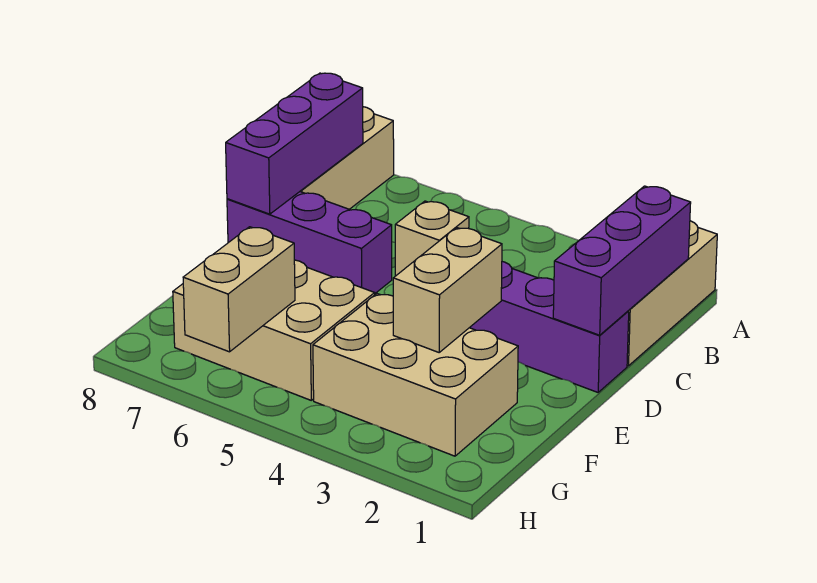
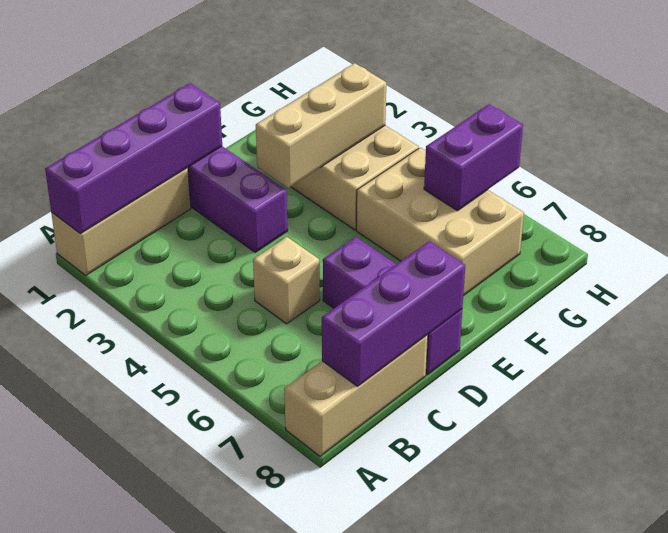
purple brick B1:D1 level 2 -> purple brick A1:D1 level 2
tan brick E3:F3 level 2 -> tan brick E3:G3 level 2
tan brick G6:H6 level 2 -> purple brick G6:H6 level 2

